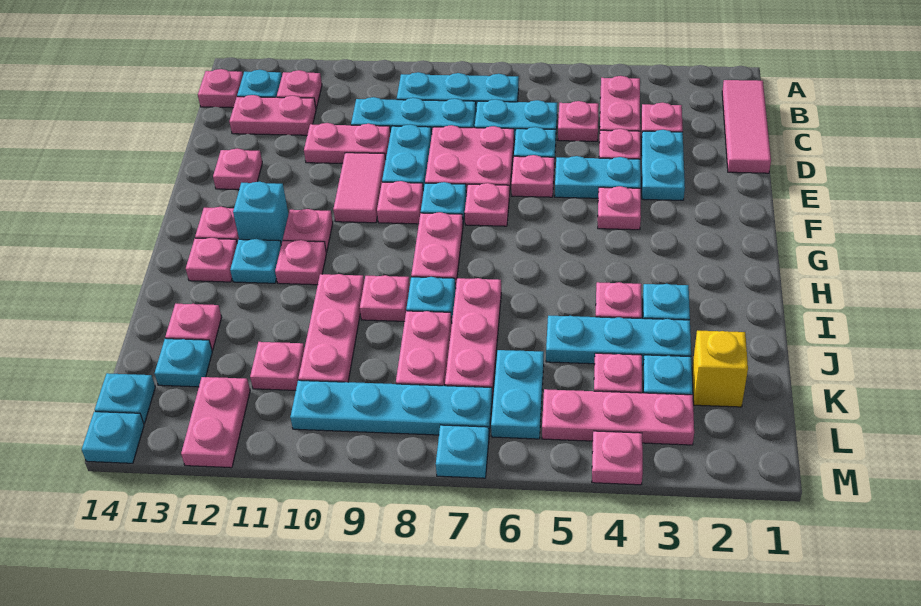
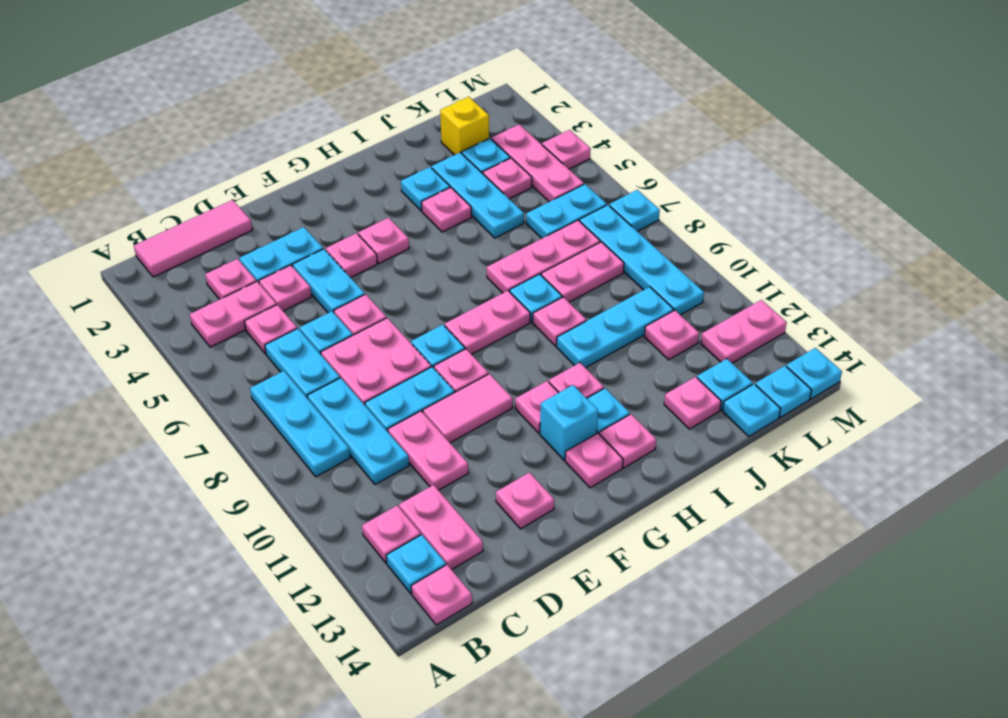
pink plate F7 level 1 -> pink plate G4 level 1
pink plate I10:K10 level 1 -> cyan plate I10:K10 level 1
none -> cyan plate K14 level 1

